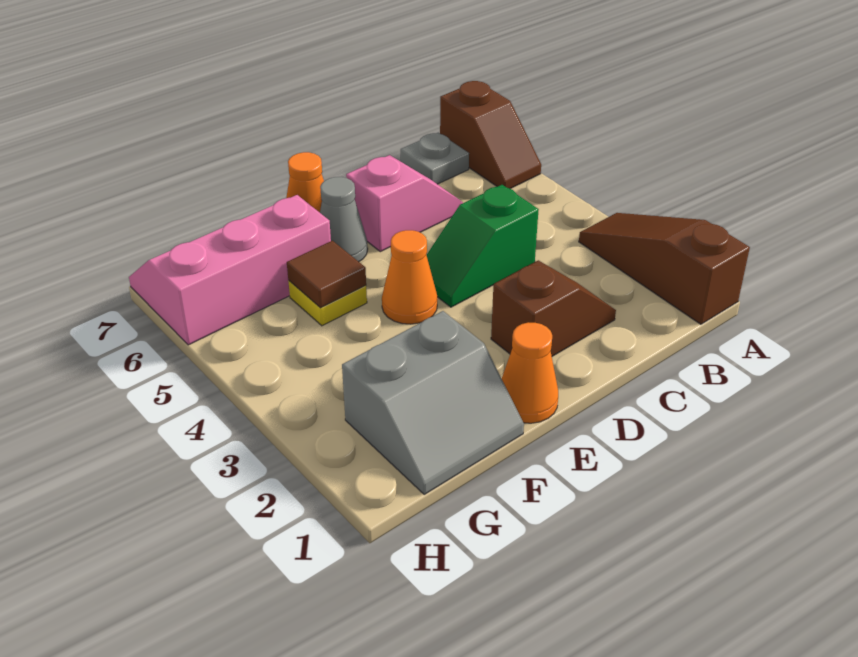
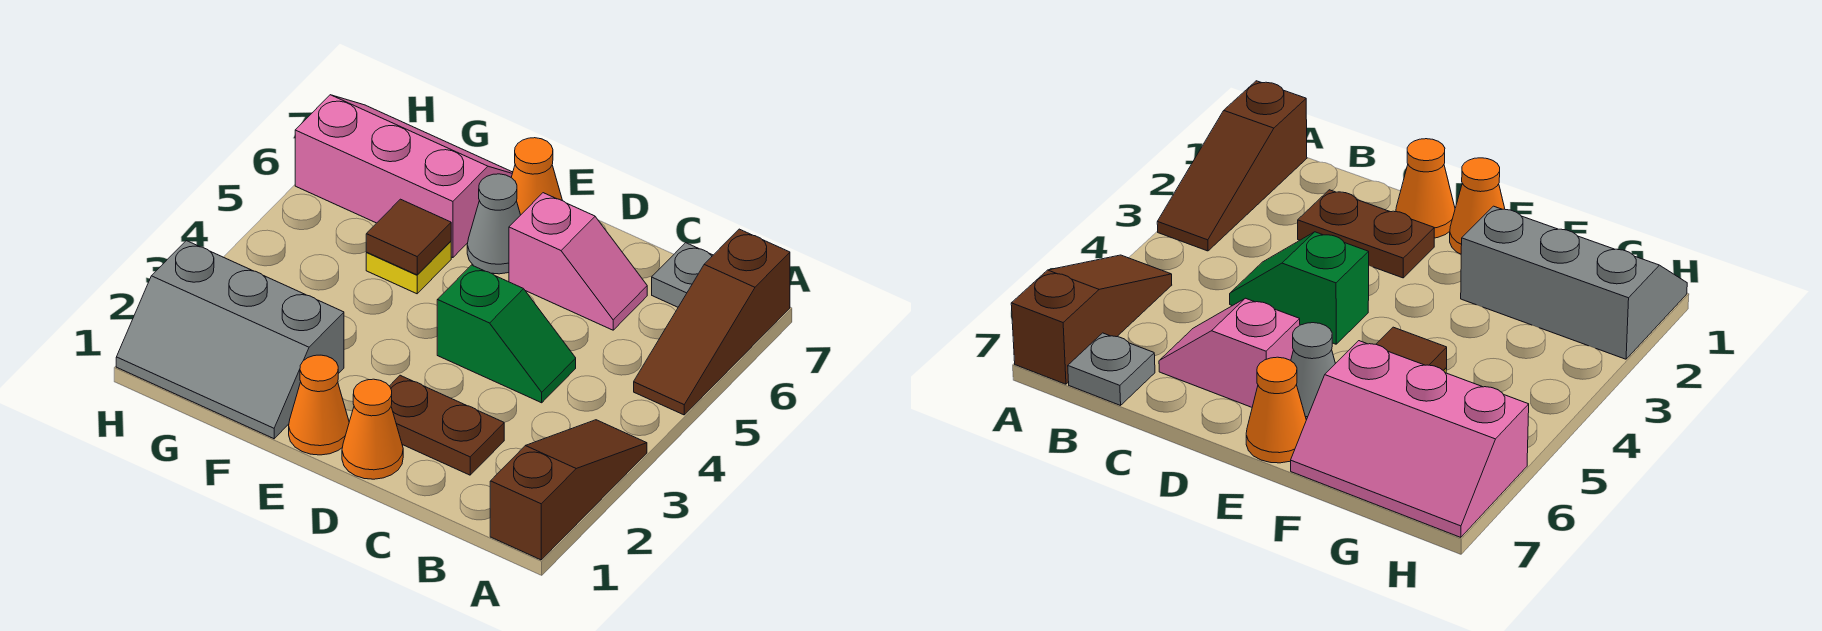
brown slope A6:A7 level 1 top 7 -> brown slope A5:A7 level 1 top 7
brown slope C2:D2 level 1 top D -> brown plate C2:D2 level 1
green slope C4:D4 level 1 top C -> green slope C4:D4 level 1 top D
orange cone E4 level 1 -> orange cone D1 level 1
grey slope F1:G2 level 1 top 2 -> grey slope F1:H2 level 1 top 2

